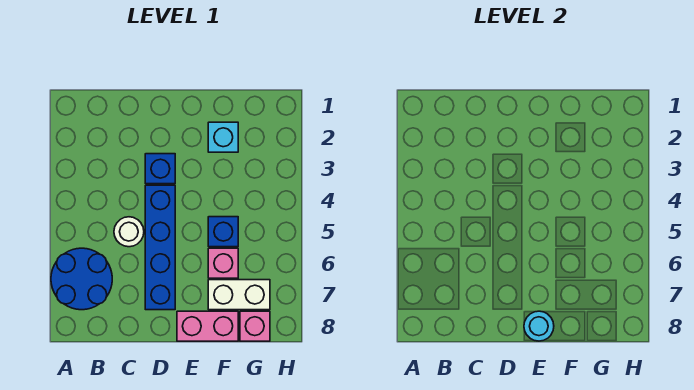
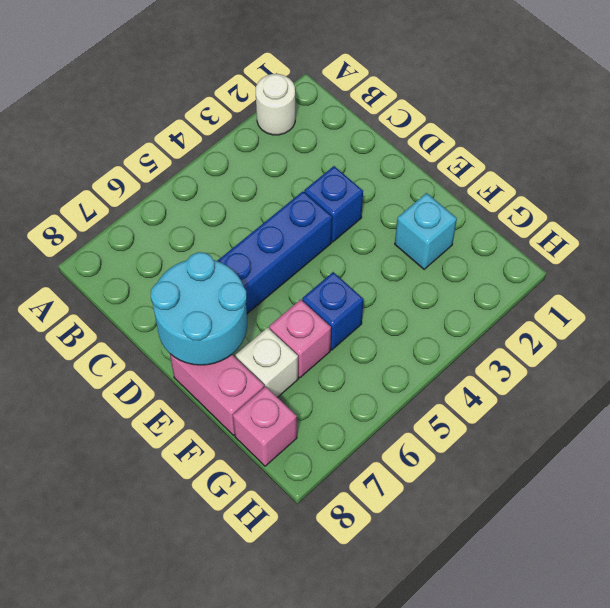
blue round brick A6:B7 level 1 -> none
white round brick C5 level 1 -> white round brick A2 level 1
cyan round brick E8 level 2 -> cyan round brick D7:E8 level 2
white brick F7:G7 level 1 -> white brick F7 level 1

